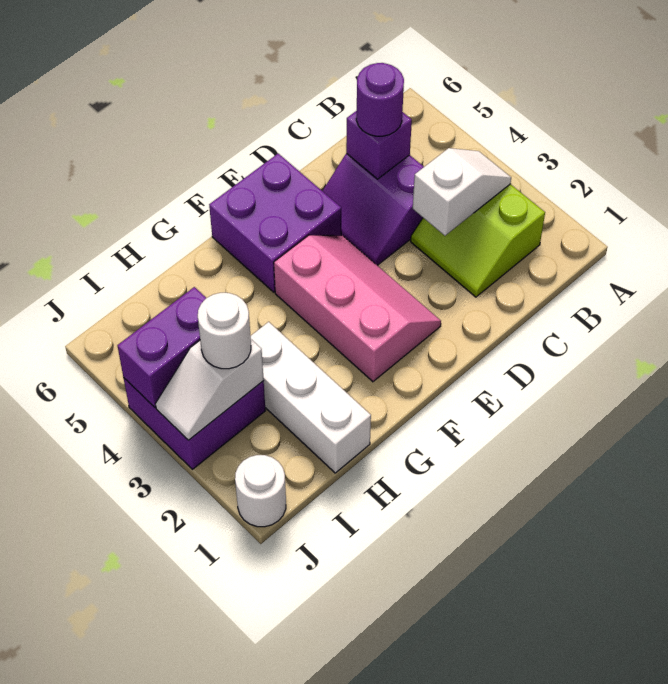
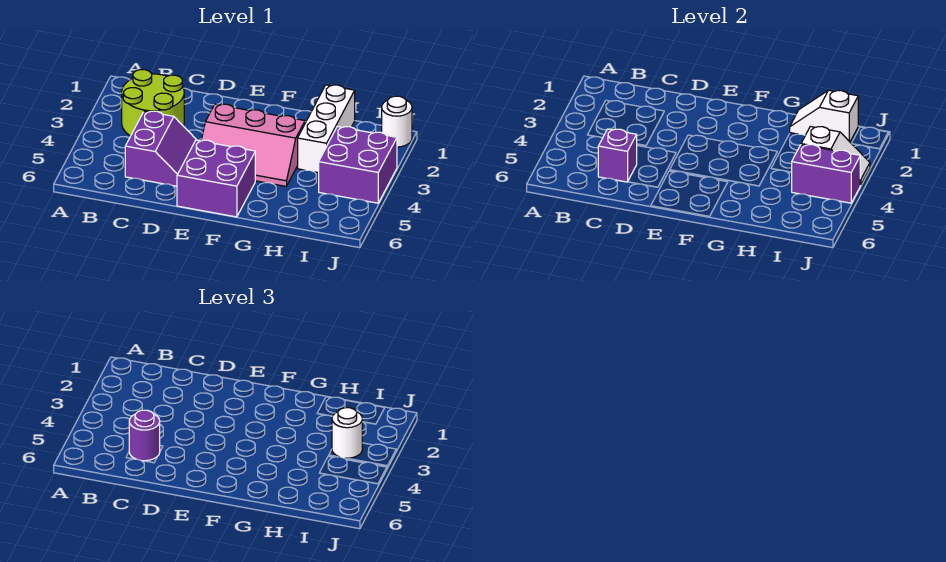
lime slope B2:C3 level 1 top B -> lime round brick B2:C3 level 1
white slope B3:C3 level 2 top C -> white slope H1:I1 level 2 top I
pink slope E2:F4 level 1 top F -> pink slope E3:G4 level 1 top 3

